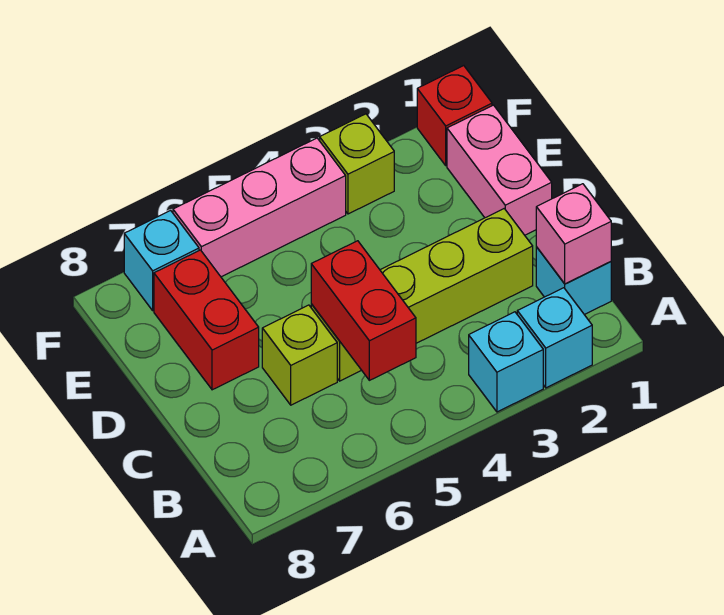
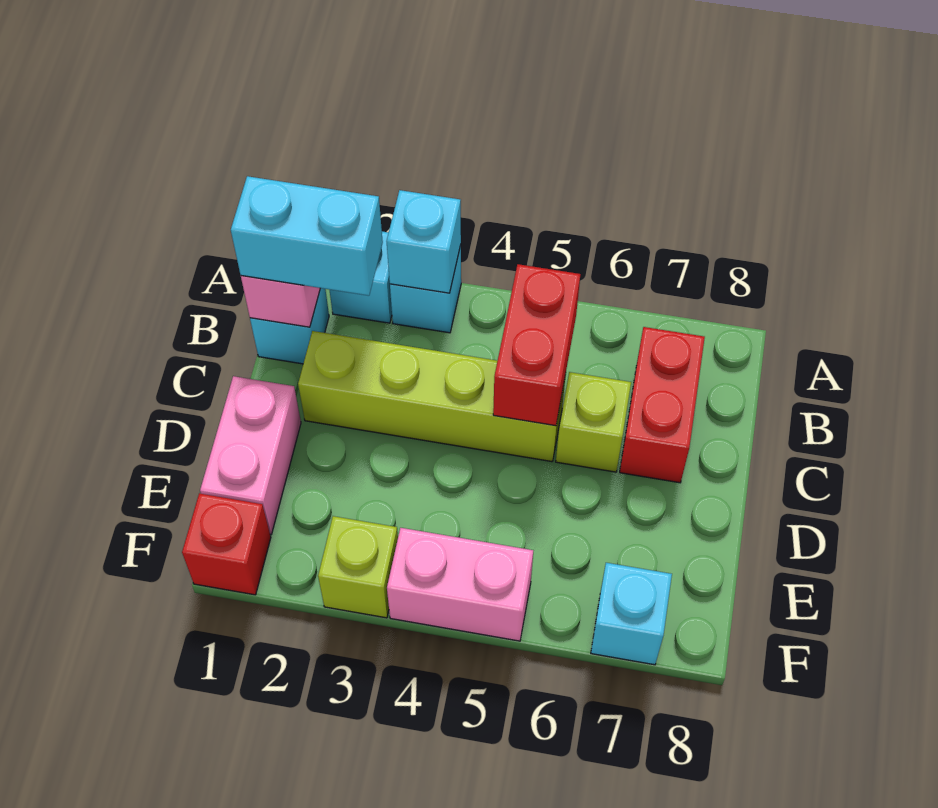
none -> cyan brick A3 level 2
none -> cyan brick B1:B2 level 3
red brick D7:E7 level 1 -> red brick B7:C7 level 1
pink brick F4:F6 level 1 -> pink brick F4:F5 level 1

